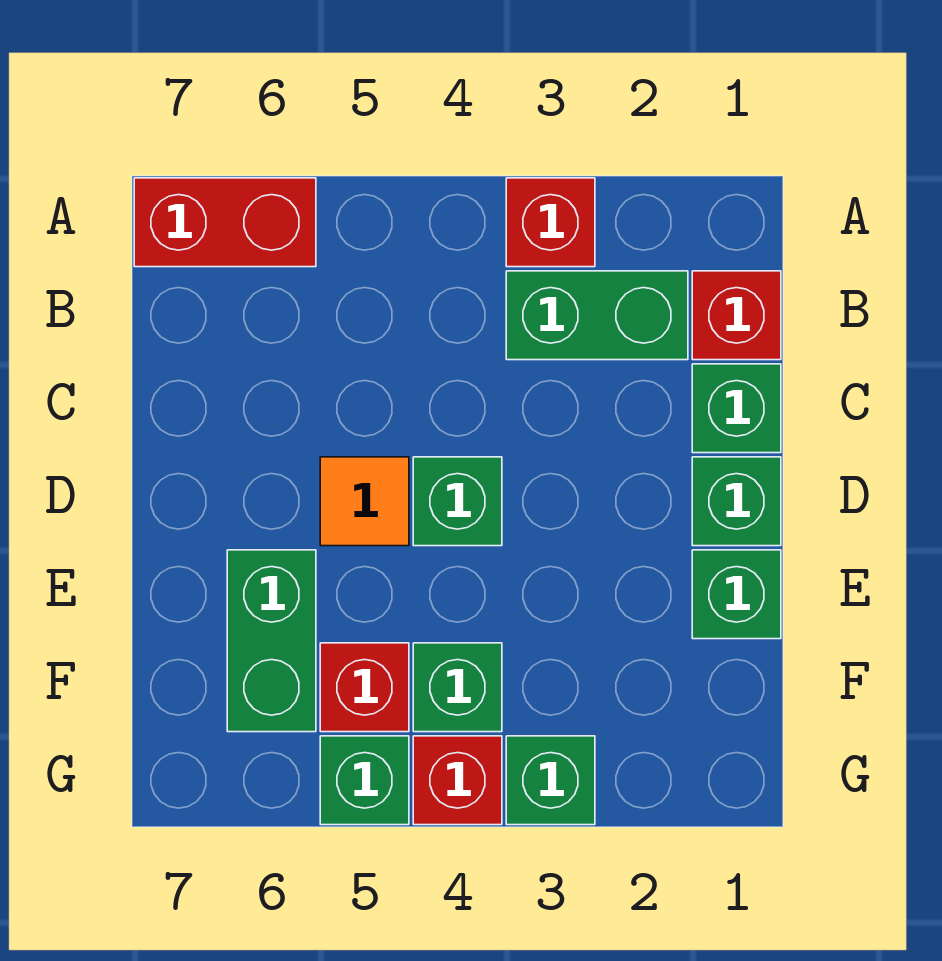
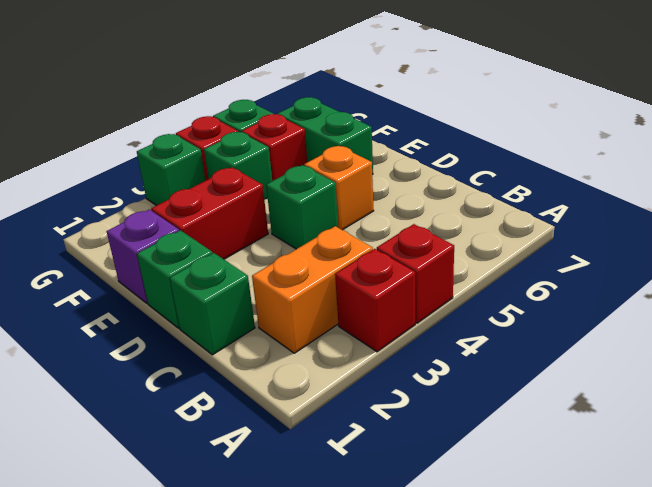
red brick A6:A7 level 1 -> red brick E2:E3 level 1
red brick B1 level 1 -> red brick A4 level 1
green brick B2:B3 level 1 -> orange brick B2:B3 level 1
orange tile D5 level 1 -> orange brick D5 level 1
green brick E1 level 1 -> purple brick E1 level 1

